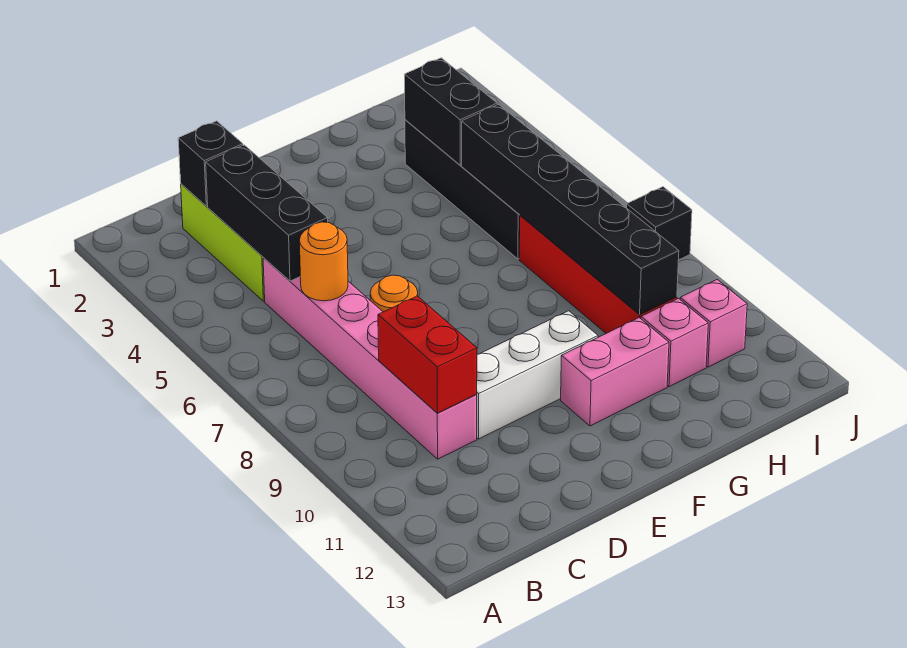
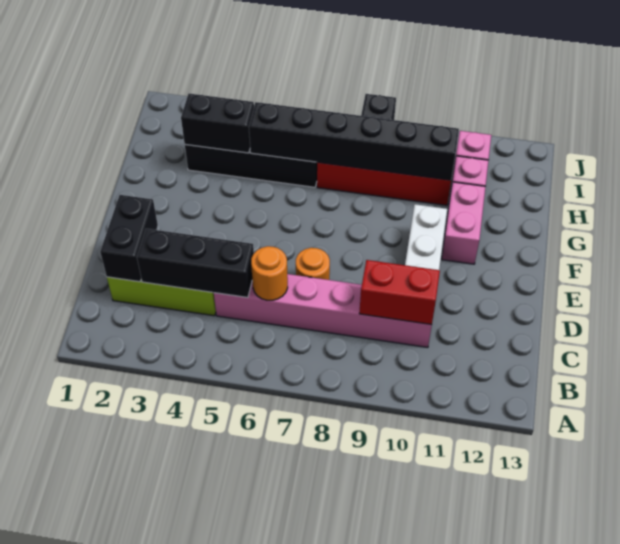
black brick C2 level 2 -> black brick C2:D2 level 2

